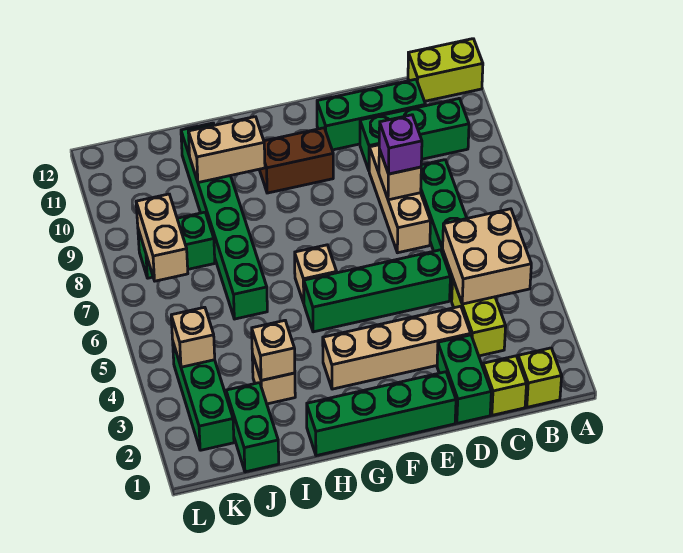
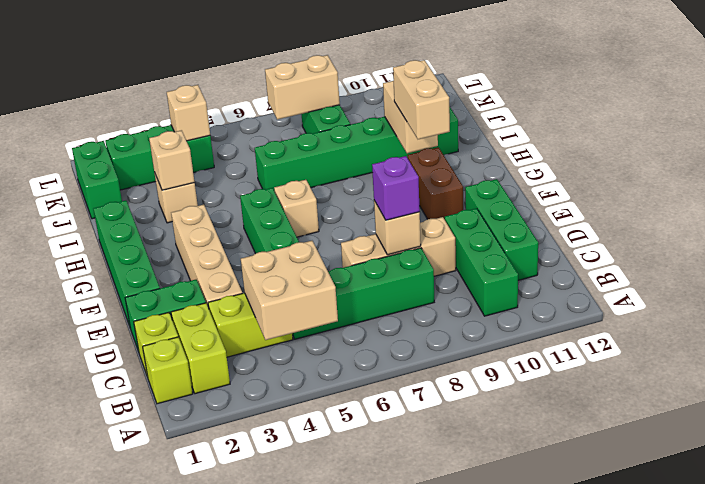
lime brick A12:B12 level 1 -> lime brick B2:C2 level 1
none -> tan brick G10:H10 level 3
green brick J1:J2 level 1 -> green brick J1:K1 level 1

